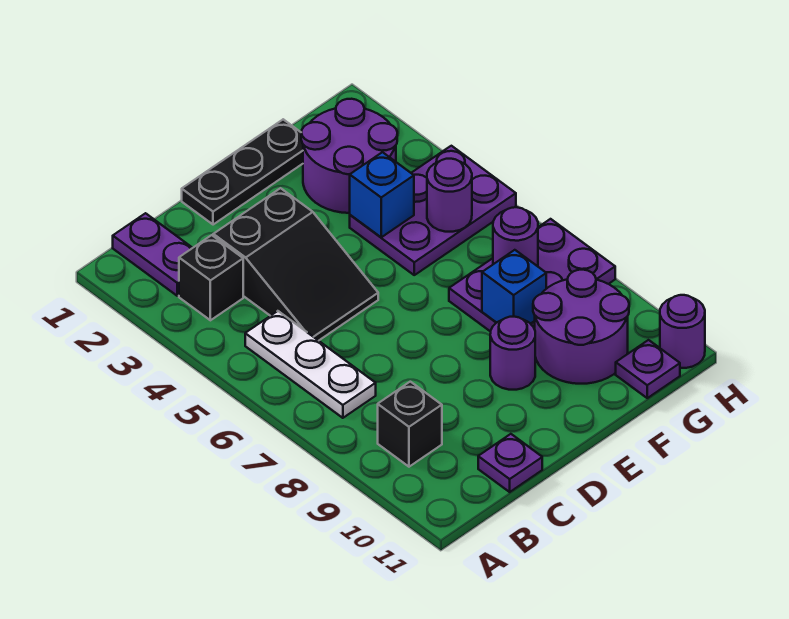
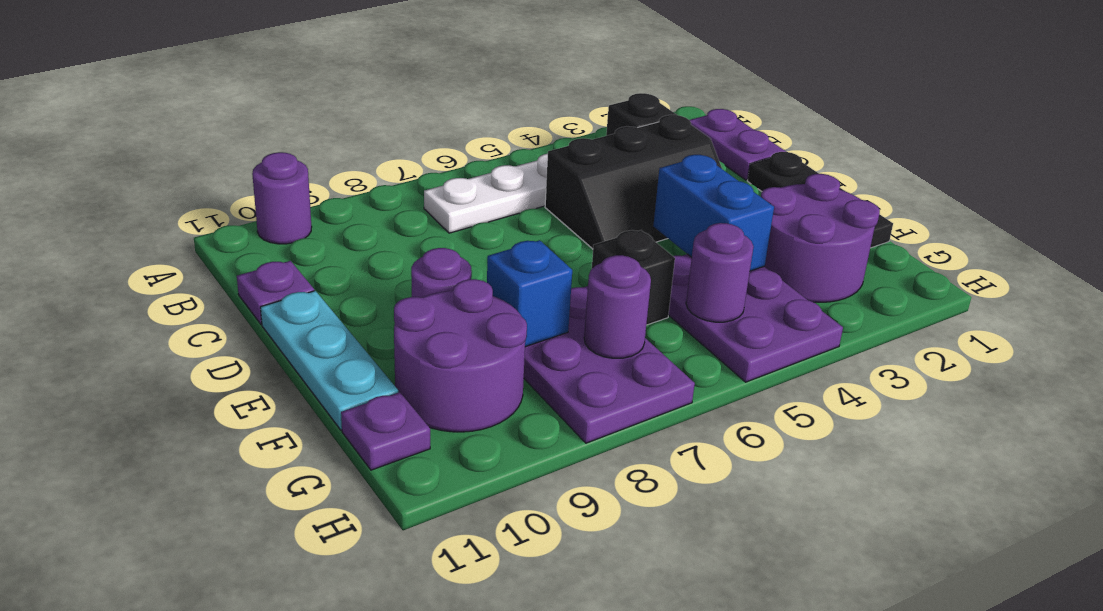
purple plate B1:B2 level 1 -> purple plate B1:C1 level 1
black brick B9 level 1 -> black brick F6 level 1
black slope C3:D5 level 1 top 3 -> black slope C3:D5 level 1 top C
none -> cyan plate D11:F11 level 1
blue brick F4 level 2 -> blue brick E4:F4 level 2
purple round brick H11 level 1 -> purple round brick A10 level 1

